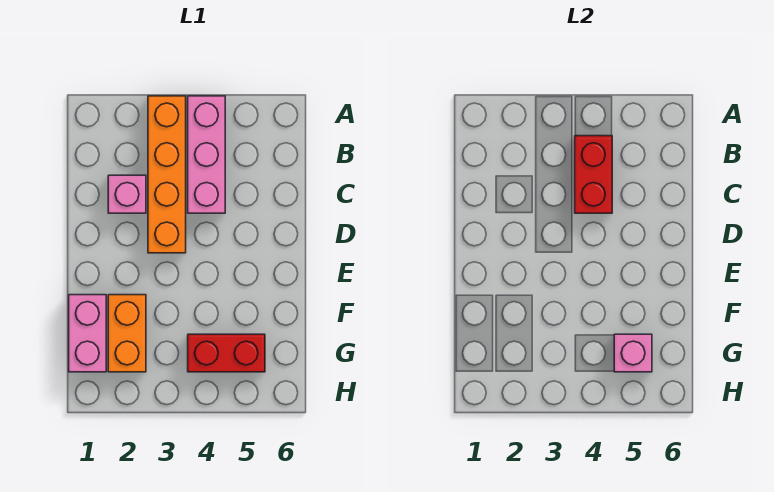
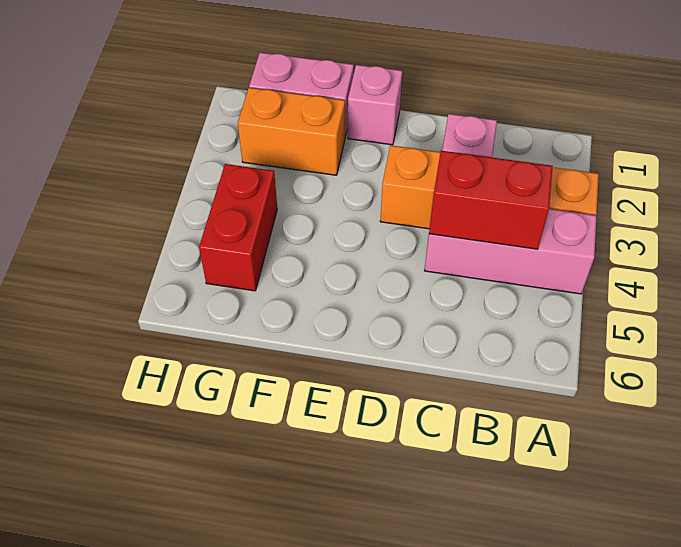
pink brick G5 level 2 -> pink brick E1 level 1

